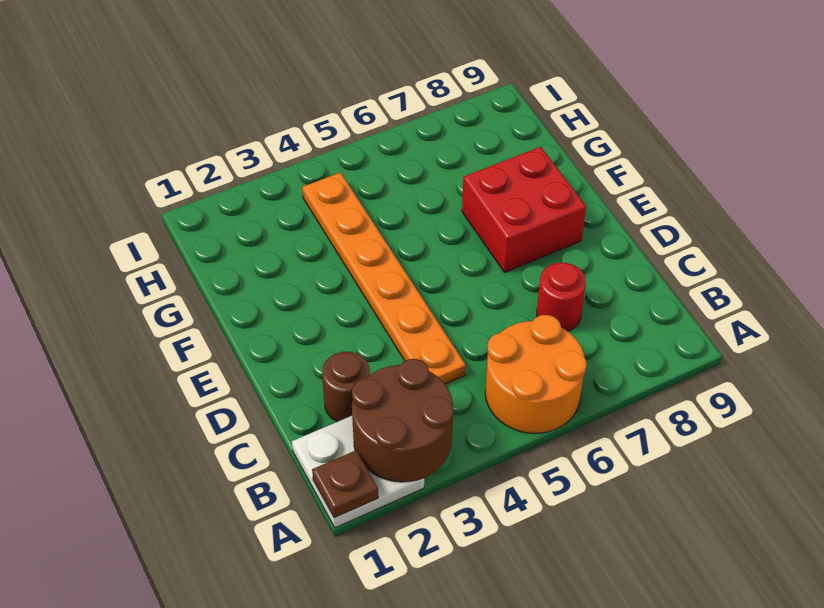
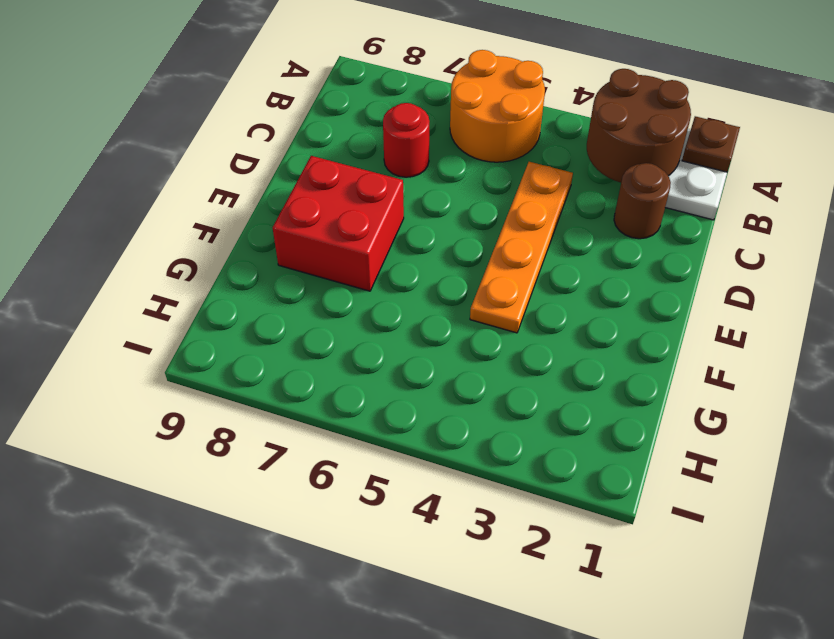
orange plate C4:H4 level 1 -> orange plate C4:F4 level 1

